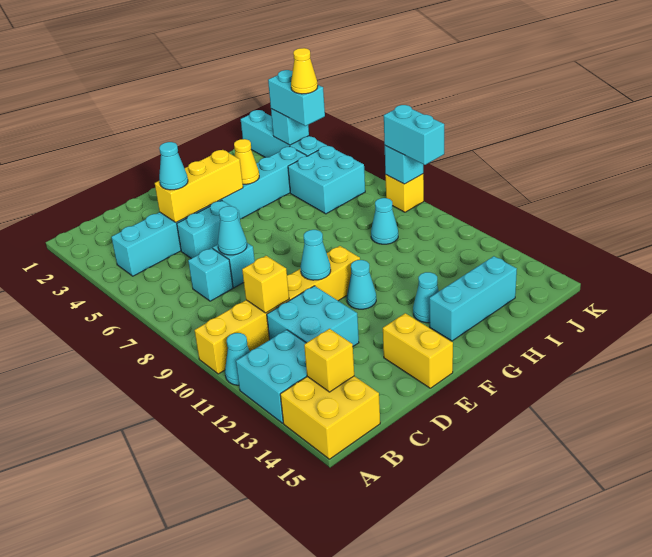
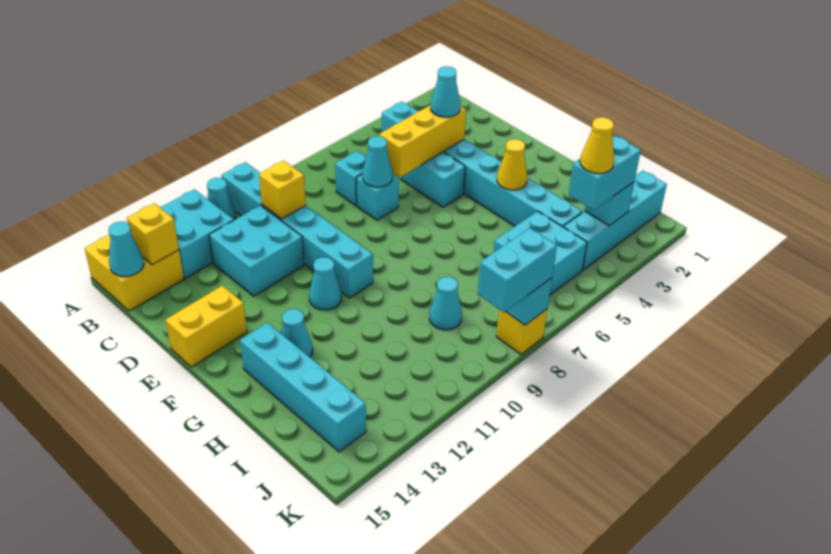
yellow brick A10:F10 level 1 -> cyan brick A10:F10 level 1
yellow brick D4:F4 level 2 -> yellow brick D4:D6 level 2
cyan cone E10 level 2 -> cyan cone B15 level 2
cyan brick G14:I14 level 1 -> cyan brick G14:J14 level 1

